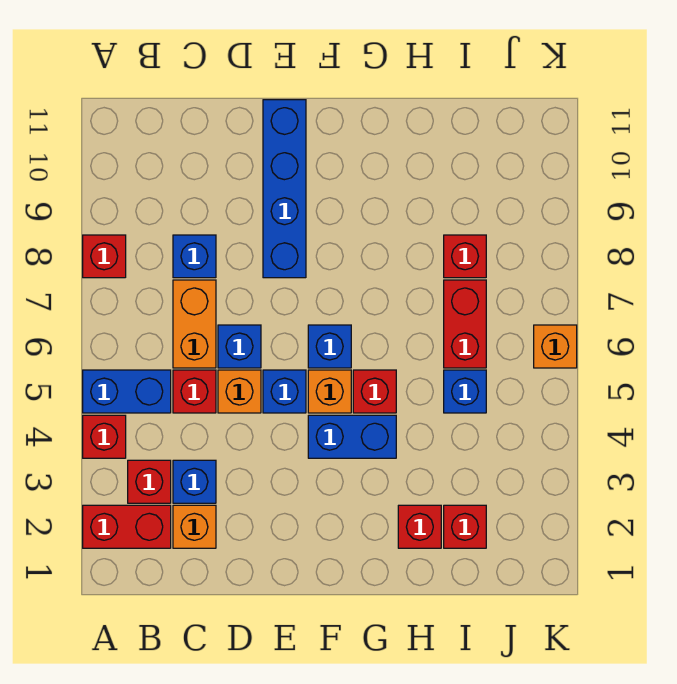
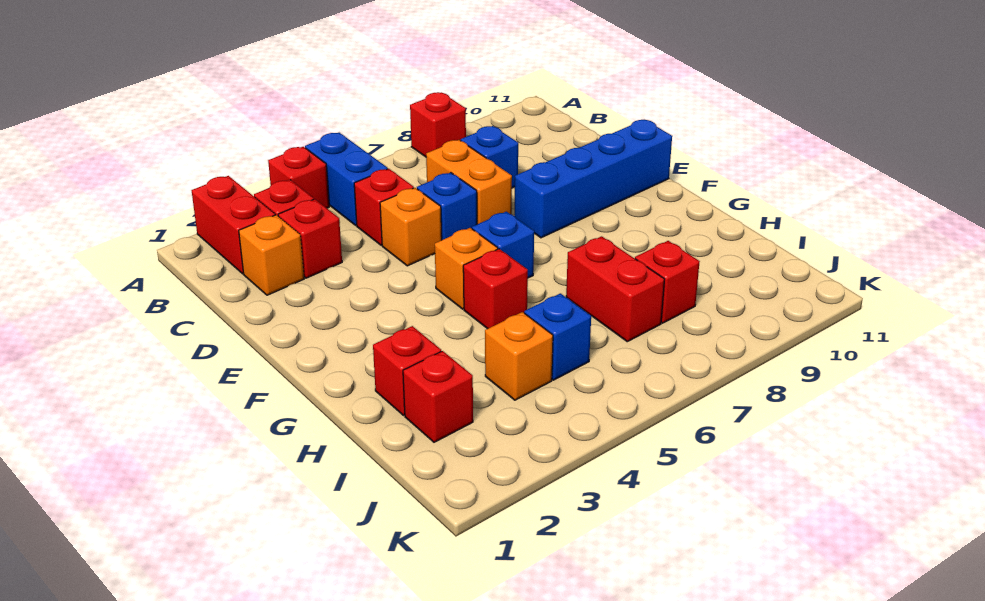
blue brick C3 level 1 -> red brick C3 level 1
orange brick C6:C7 level 1 -> orange brick C7:D7 level 1
blue brick E5 level 1 -> none
blue brick F4:G4 level 1 -> none
red brick I6:I7 level 1 -> red brick H7:I7 level 1
orange brick K6 level 1 -> orange brick I4 level 1

